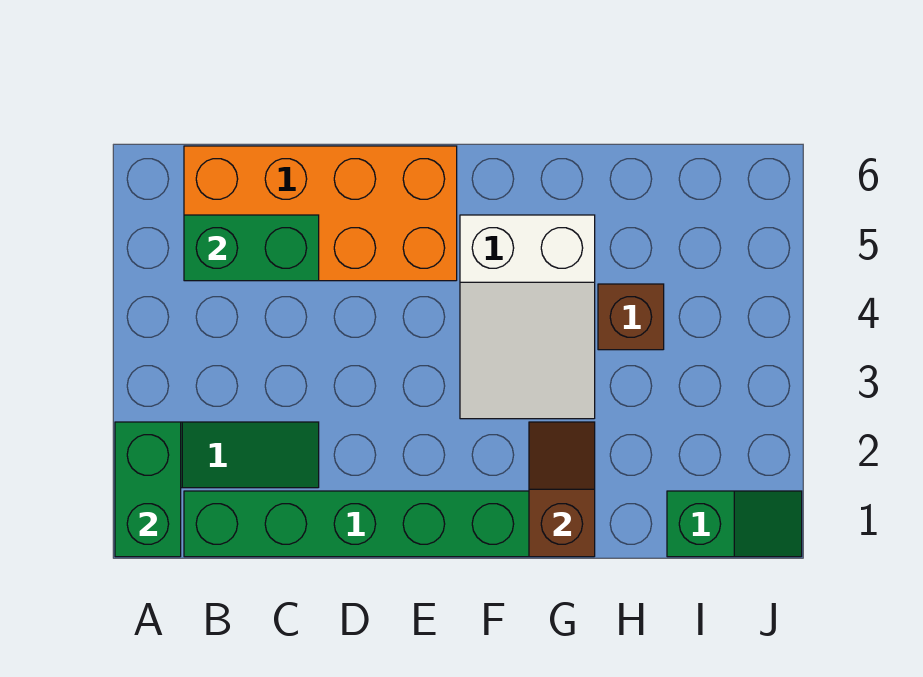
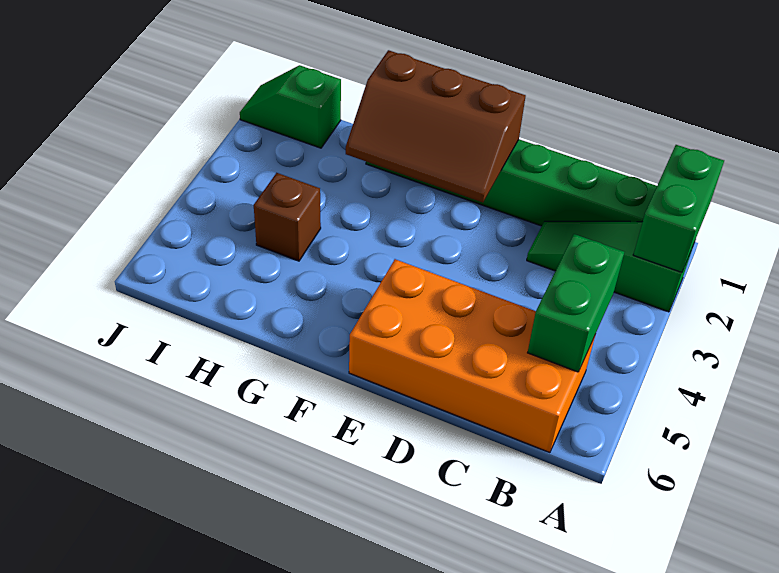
green brick B5:C5 level 2 -> green brick B4:B5 level 2
white slope F3:G5 level 1 top 5 -> none
brown slope G1:G2 level 2 top 1 -> brown slope E1:G2 level 2 top 1

